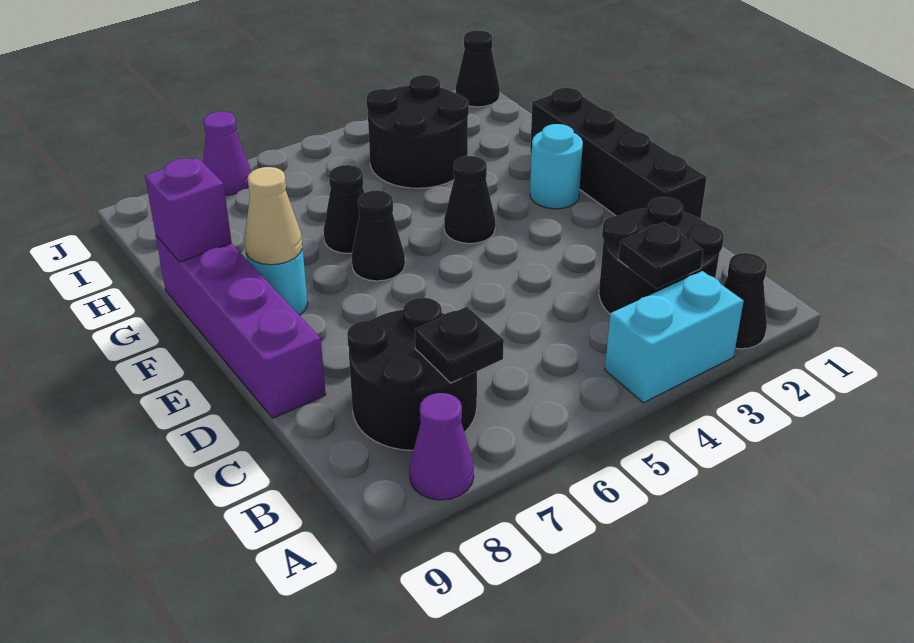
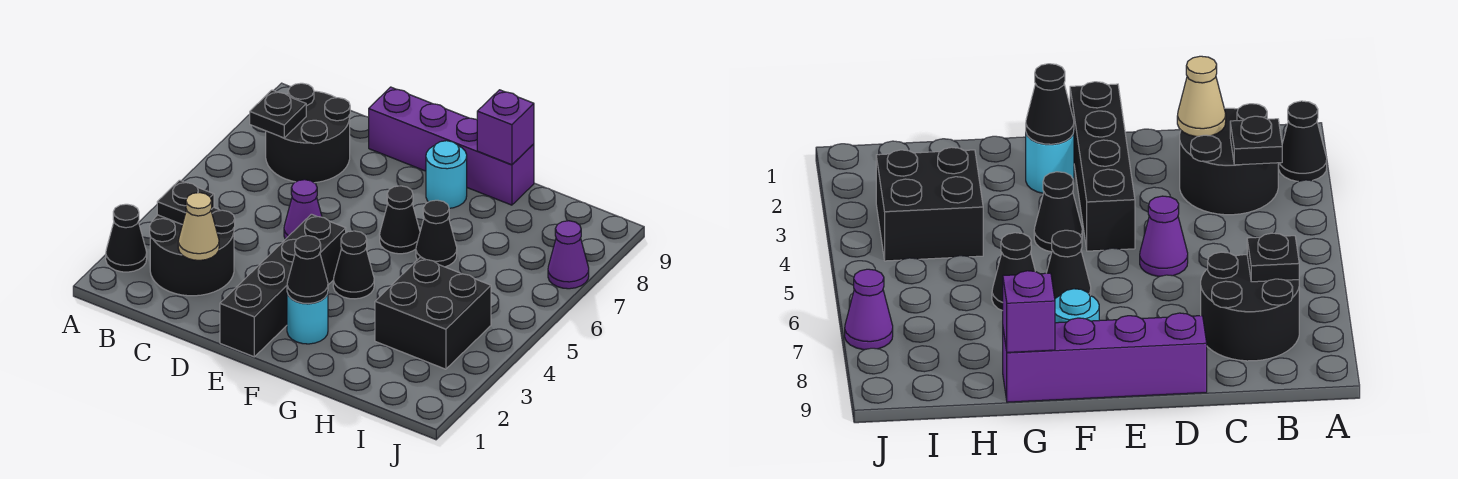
cyan brick A3:A4 level 1 -> none
purple cone A8 level 1 -> purple cone D5 level 1
black brick D1:G1 level 1 -> black brick E1:E4 level 1
tan cone F8 level 2 -> tan cone C2 level 2
black round brick H3:I4 level 1 -> black brick H3:I4 level 1
black cone J1 level 1 -> black cone F2 level 2

